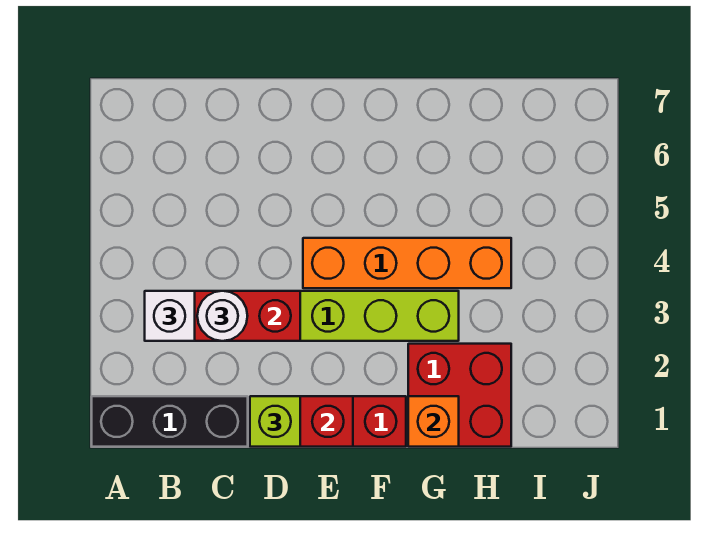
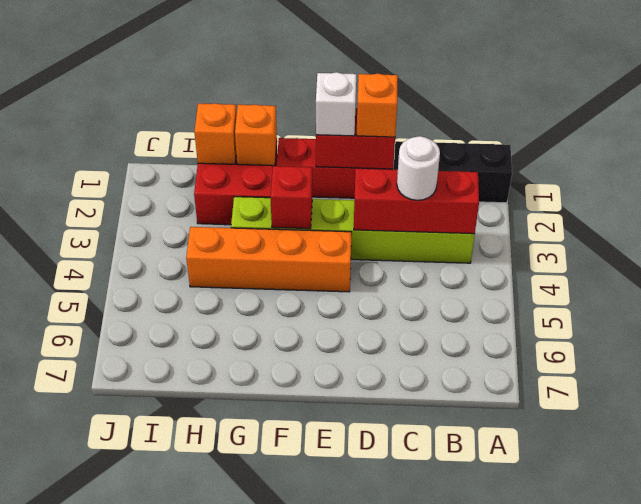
white brick B3 level 3 -> white brick E1 level 3
lime brick D1 level 3 -> orange brick D1 level 3
none -> red brick F3 level 2
none -> orange brick H1 level 2

